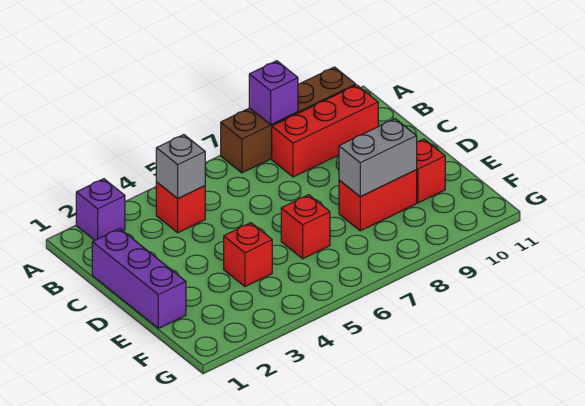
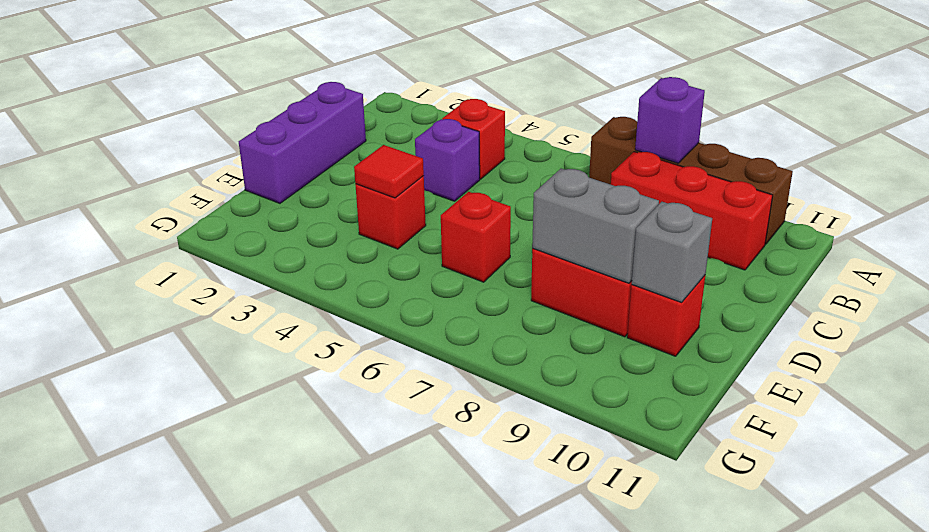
purple brick A2 level 1 -> purple brick C4 level 1
grey brick B4 level 2 -> grey brick E10 level 2
none -> red tile E4 level 2

